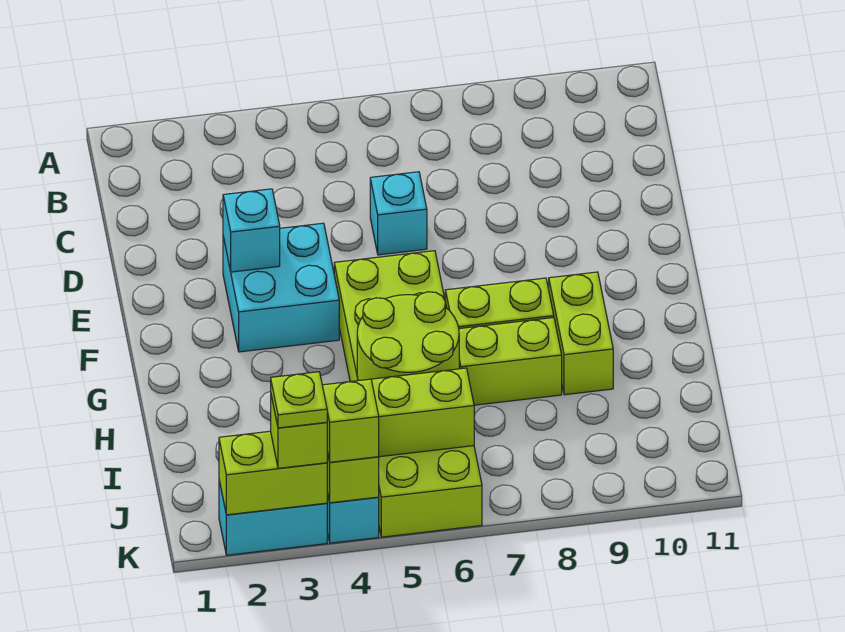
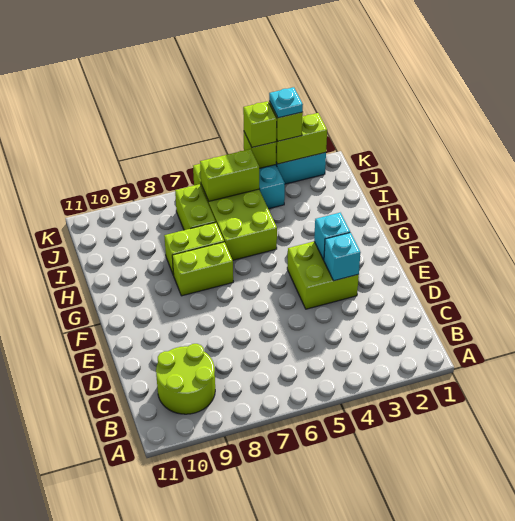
cyan brick D6 level 1 -> cyan brick F3 level 2
cyan brick E3:F4 level 1 -> lime brick E3:F4 level 1
lime brick F5:K6 level 1 -> lime brick H5:K6 level 1
lime brick G9:H9 level 1 -> lime brick I7:J7 level 1
lime round brick H5:I6 level 2 -> lime round brick B9:C10 level 1
lime plate K3 level 4 -> cyan plate K3 level 4

